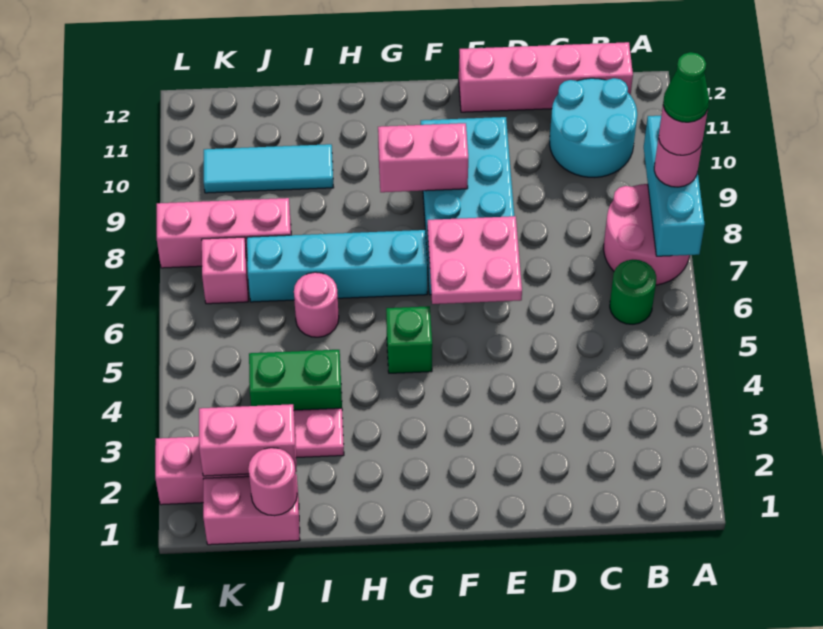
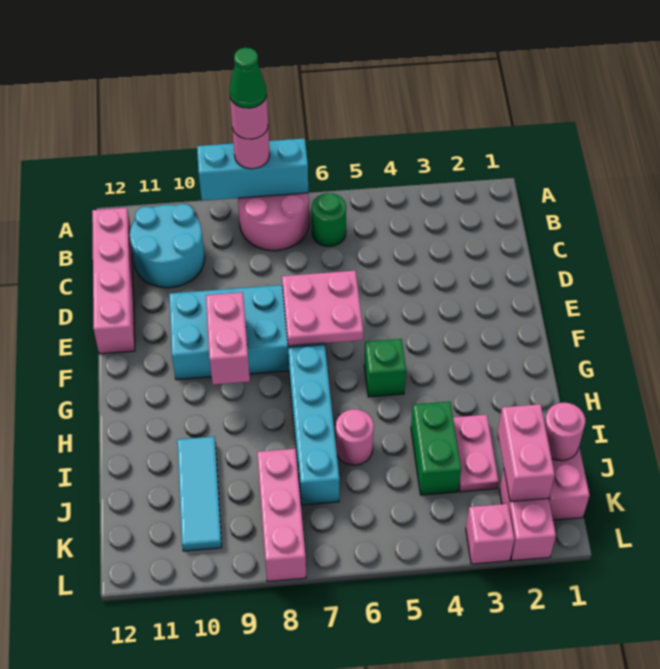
pink brick K7 level 1 -> pink brick L3 level 1

